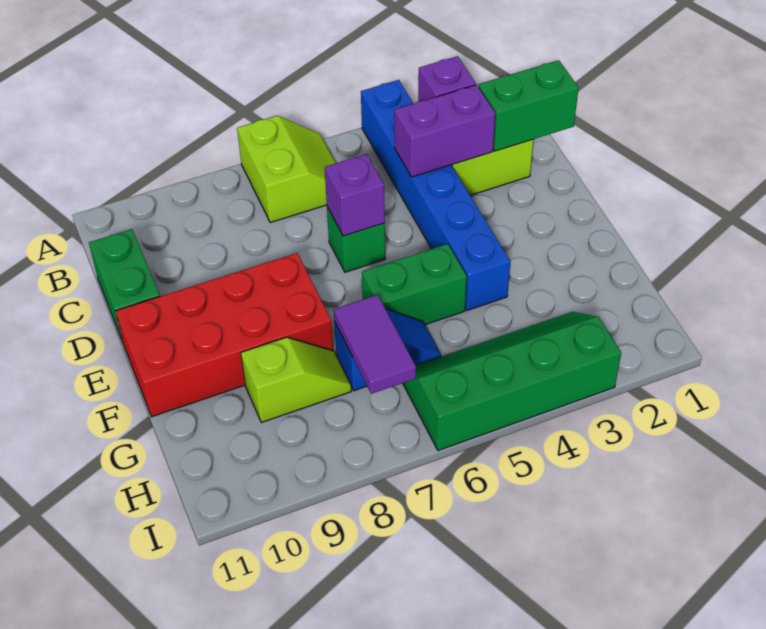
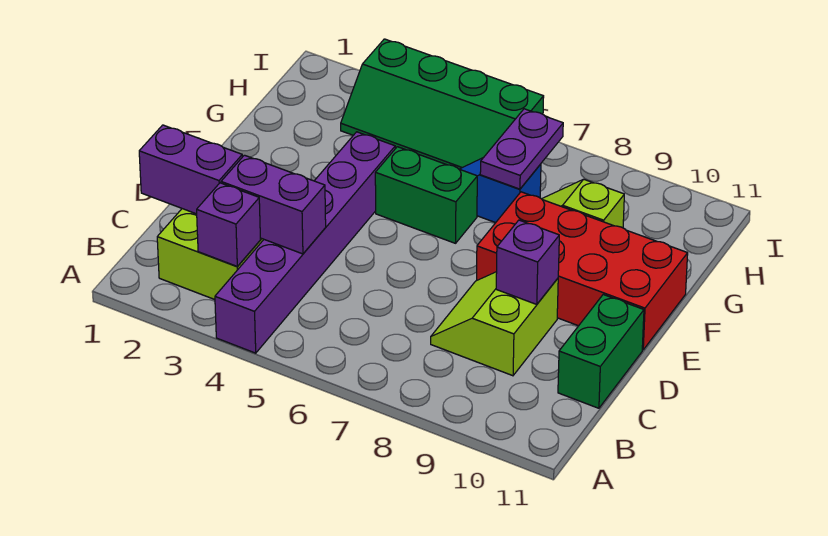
blue brick A4:F4 level 1 -> purple brick A4:F4 level 1
lime slope A6:B7 level 1 top 7 -> lime slope C8:D9 level 1 top 9
green brick C1:C2 level 2 -> purple brick C1:C2 level 2
green brick D6 level 1 -> none
purple brick D6 level 2 -> purple brick D9 level 2
purple tile G7:H7 level 2 -> purple plate G7:H7 level 2

